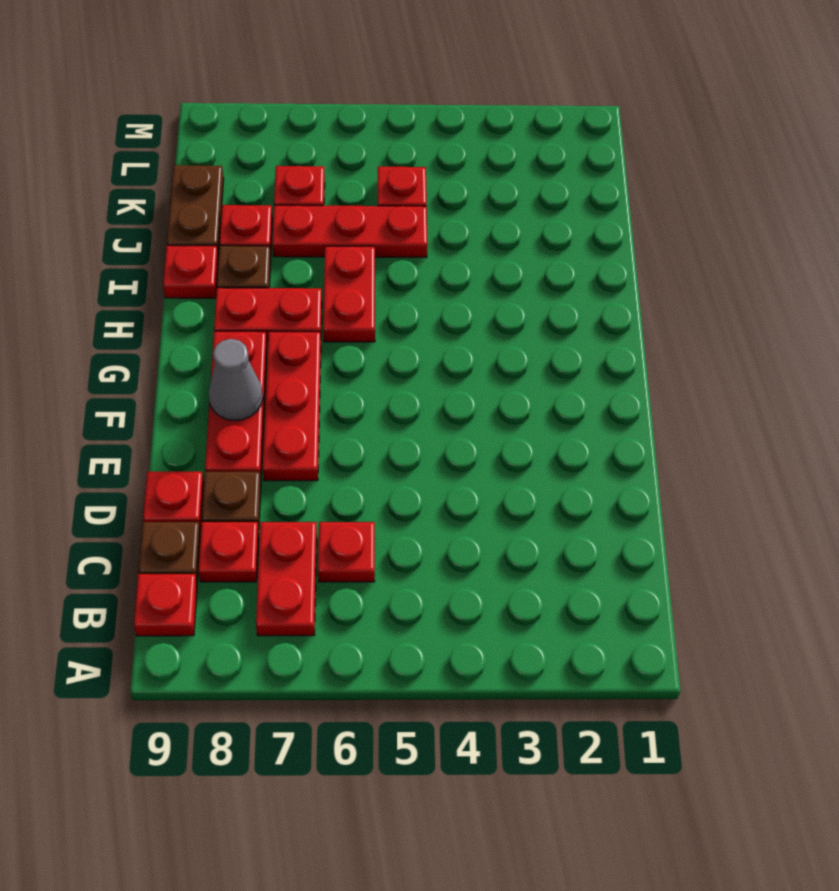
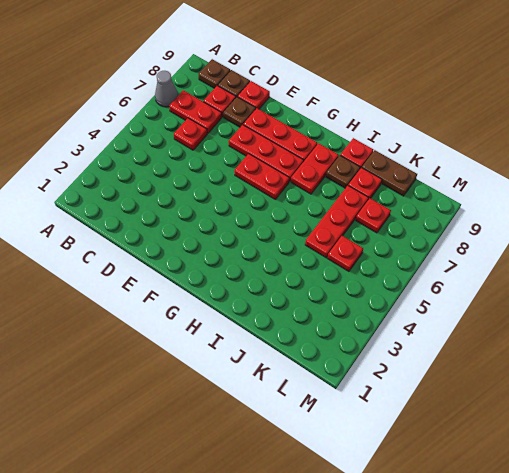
red plate B9 level 1 -> brown plate B9 level 1
grey cone F8 level 2 -> grey cone A7 level 1
red plate H6:I6 level 1 -> red plate F6:G6 level 1

